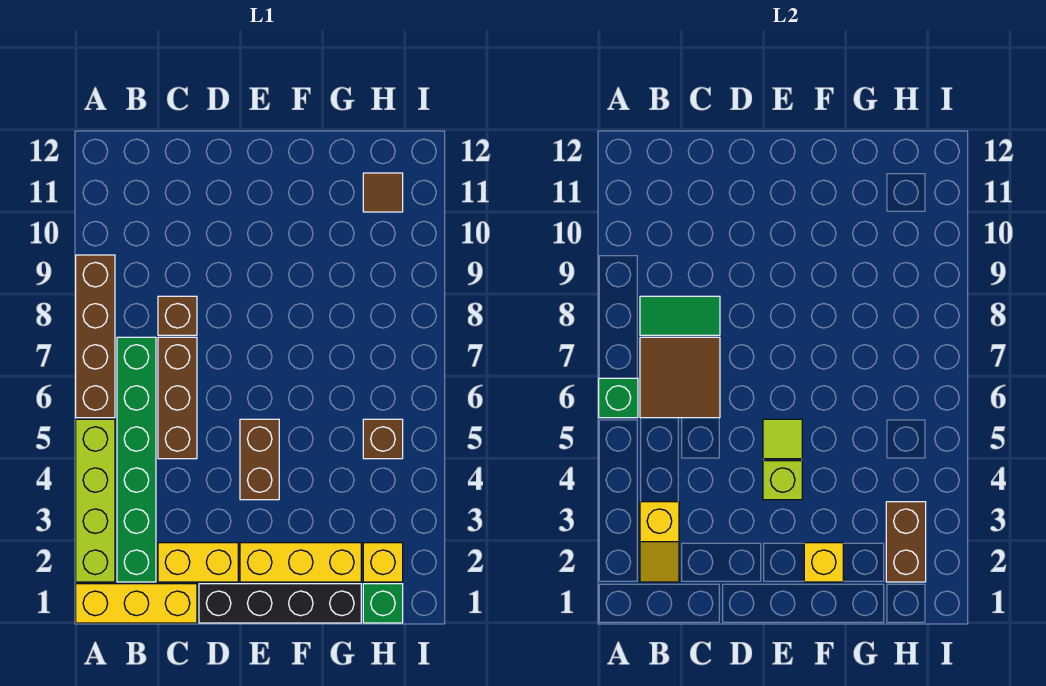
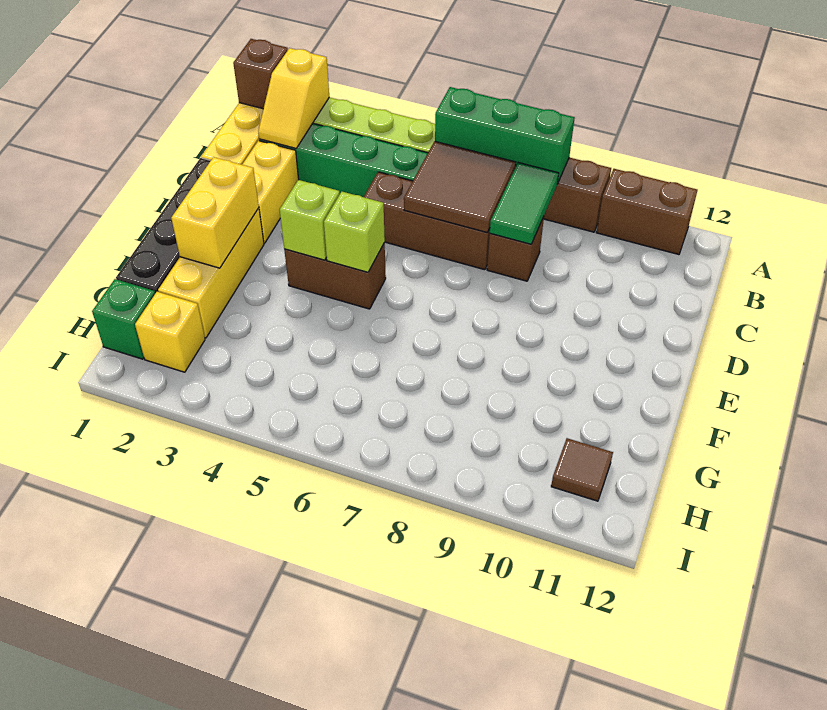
green brick A6 level 2 -> green brick A6:A8 level 2
yellow slope B2:B3 level 2 top 3 -> yellow slope A2:B2 level 2 top A
lime tile E5 level 2 -> lime brick E5 level 2
yellow brick F2 level 2 -> yellow brick E2:F2 level 2
brown brick H2:H3 level 2 -> brown brick A10:A11 level 1
brown brick H5 level 1 -> brown brick A1 level 2

